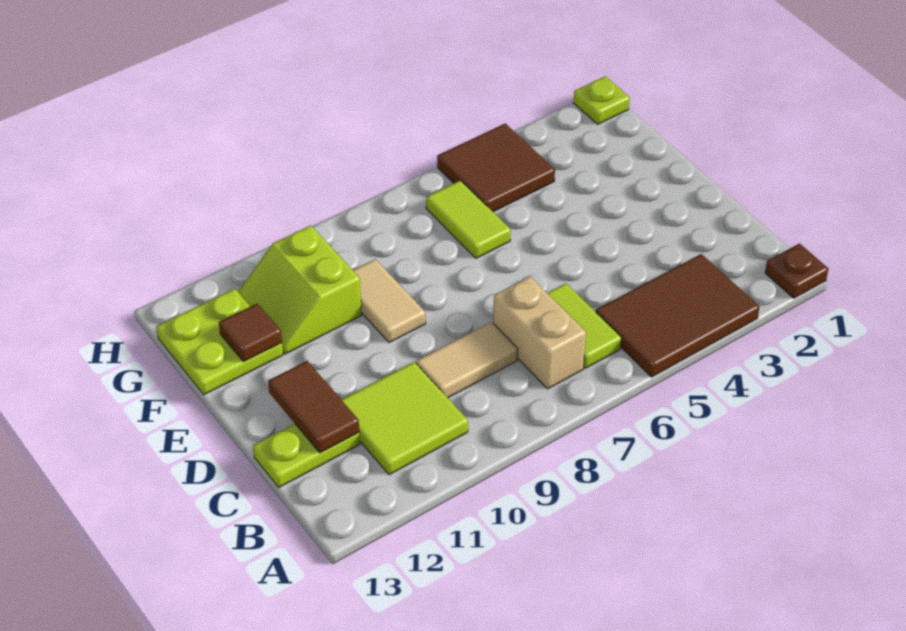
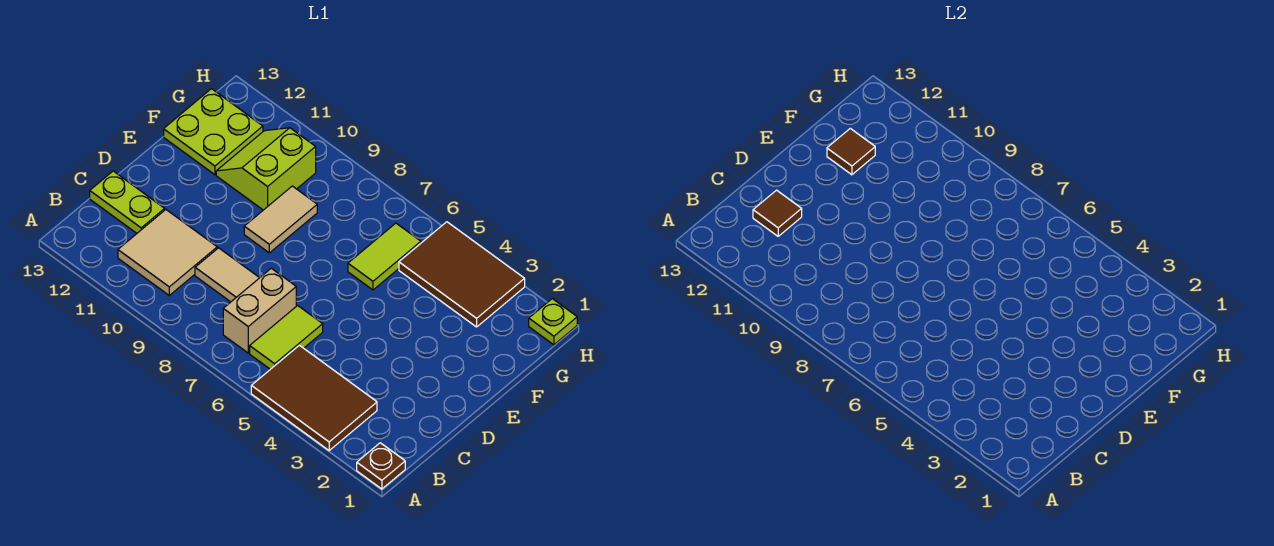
lime tile B10:C11 level 1 -> tan tile B10:C11 level 1
brown tile C12:D12 level 2 -> brown tile C12 level 2
brown tile G4:H5 level 1 -> brown tile G3:H5 level 1

